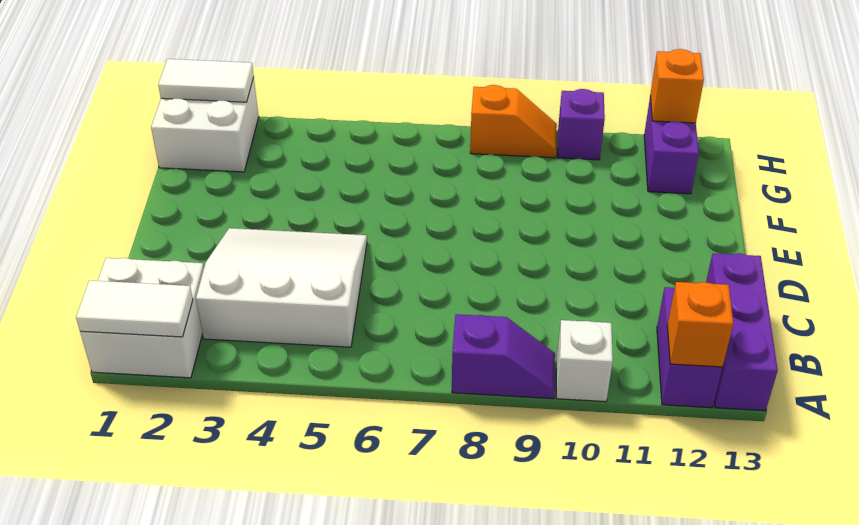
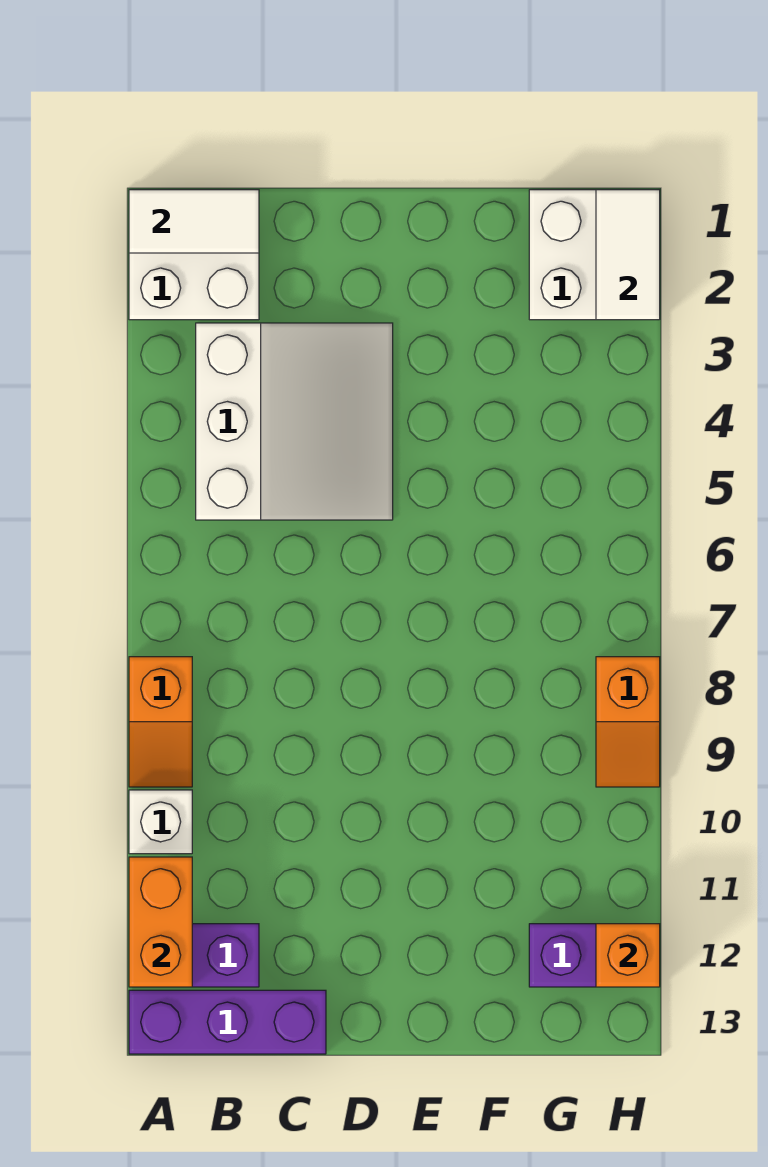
white tile A1:A2 level 2 -> white tile A1:B1 level 2
purple slope A8:A9 level 1 top 8 -> orange slope A8:A9 level 1 top 8
orange brick A12 level 2 -> orange brick A11:A12 level 2
purple brick H10 level 1 -> none

